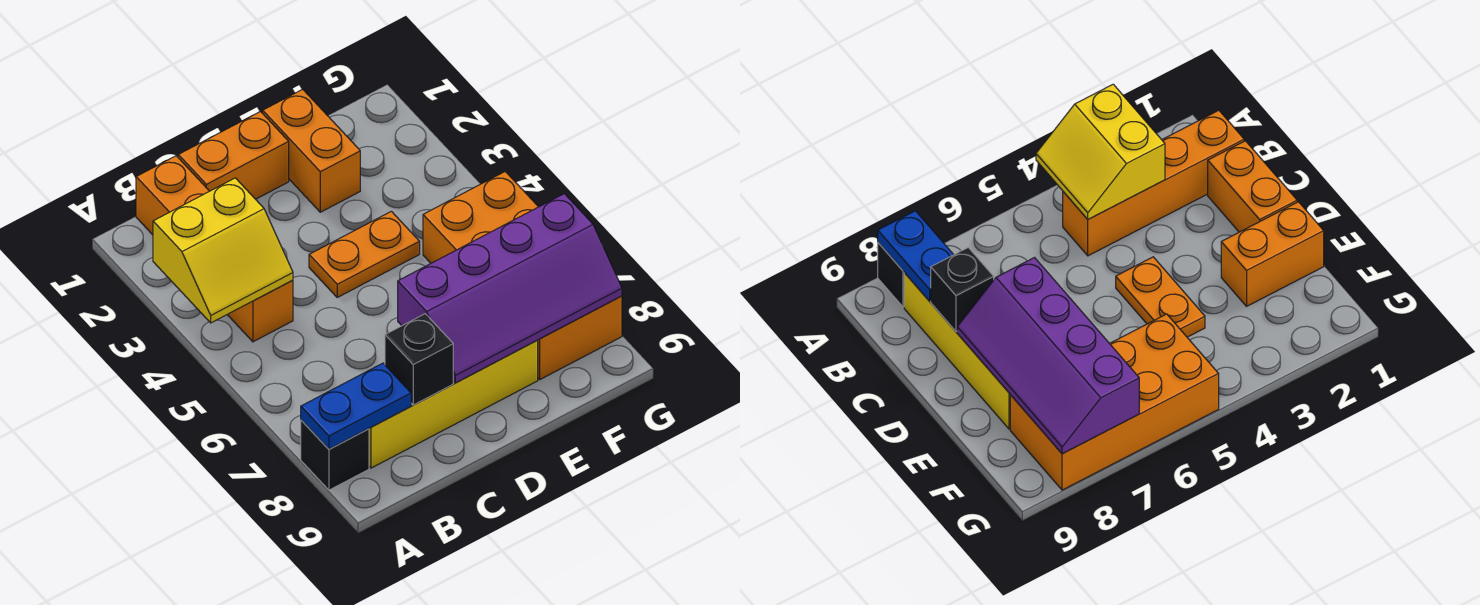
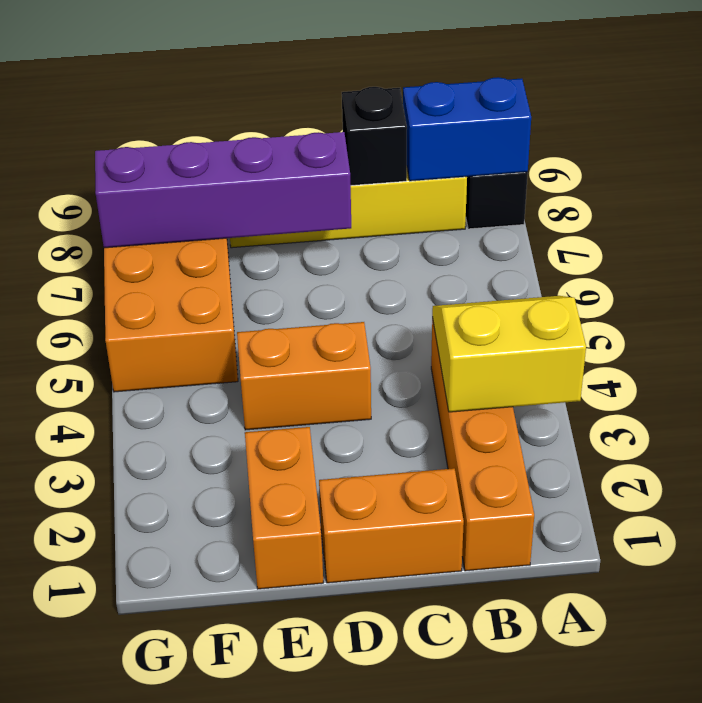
blue plate A8:B8 level 2 -> blue brick A8:B8 level 2
orange plate D4:E4 level 1 -> orange brick D4:E4 level 1

